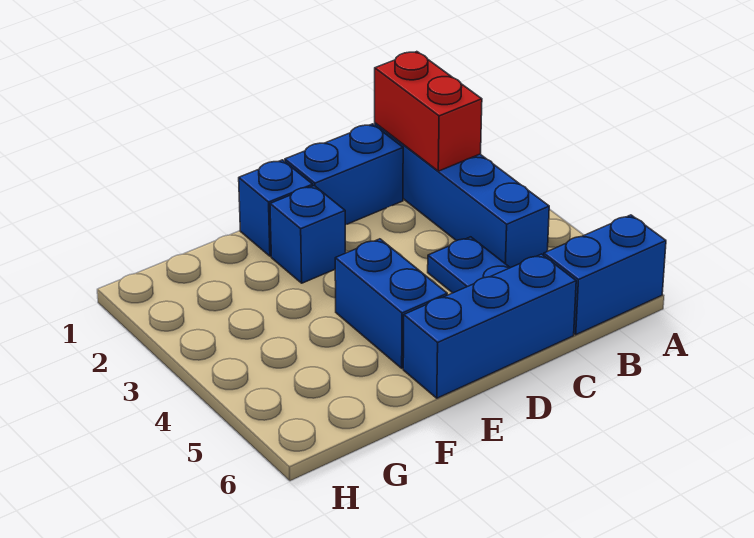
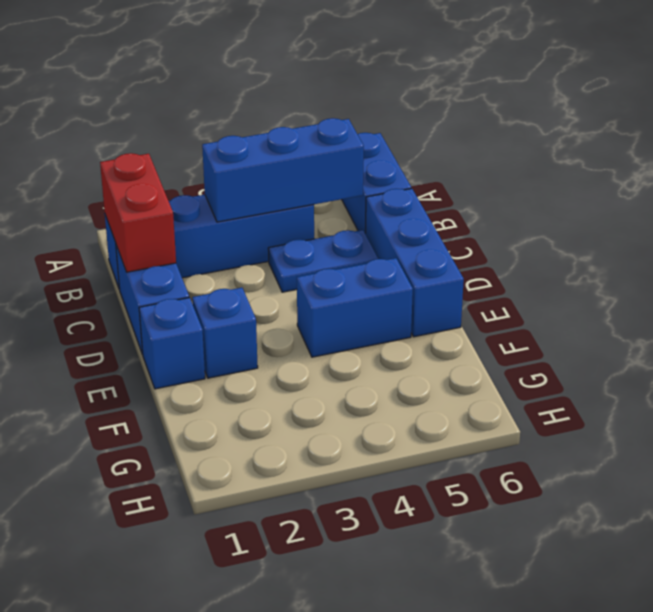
red brick B1:B2 level 2 -> red brick B1:C1 level 2
none -> blue brick B3:B5 level 2

